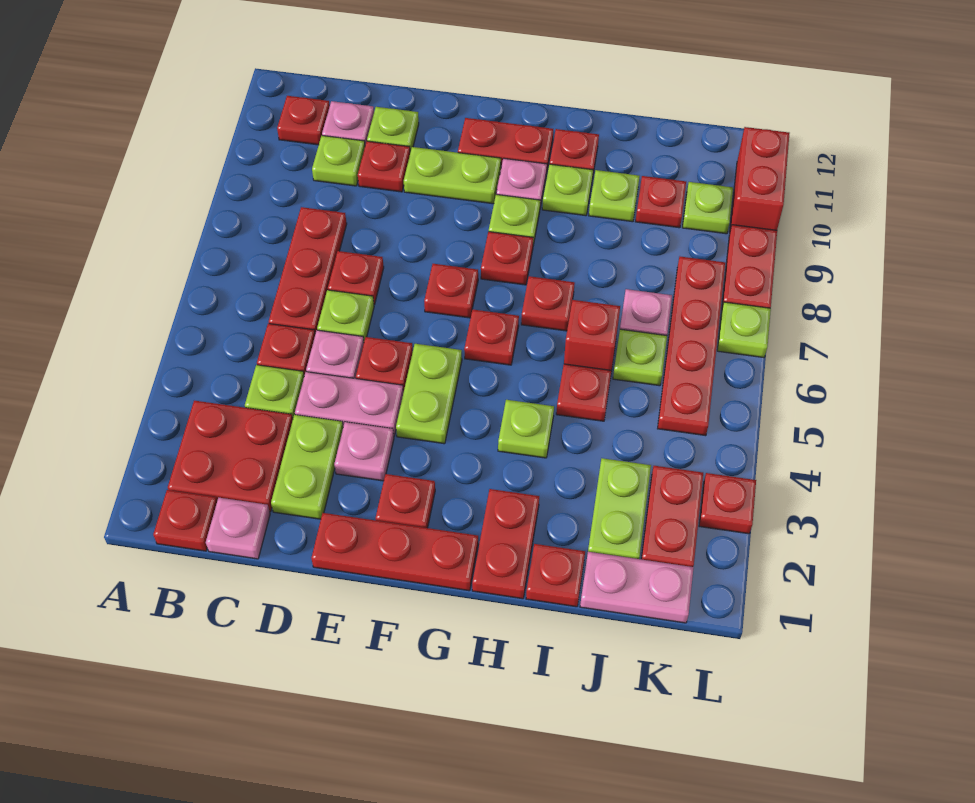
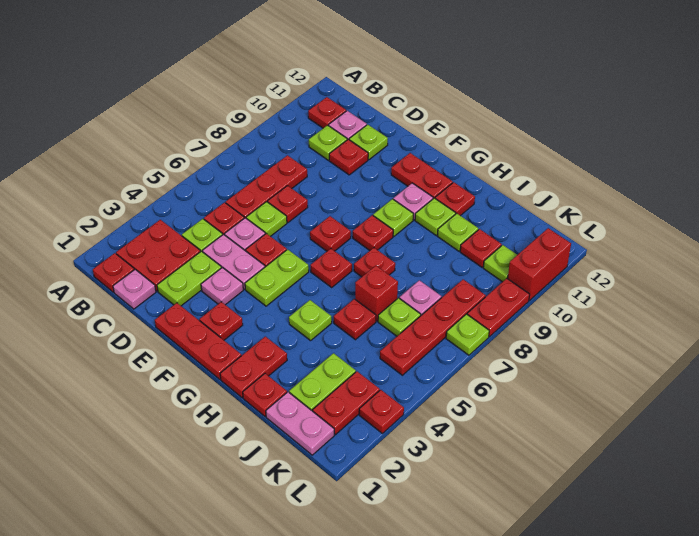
lime plate E10:F10 level 1 -> none

